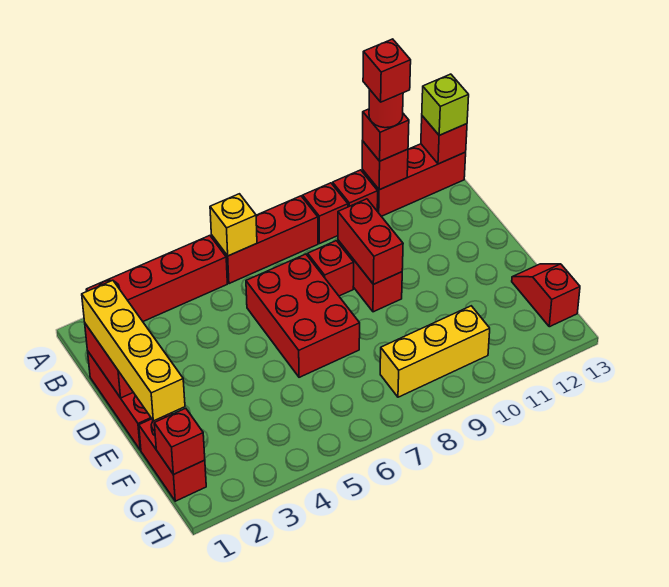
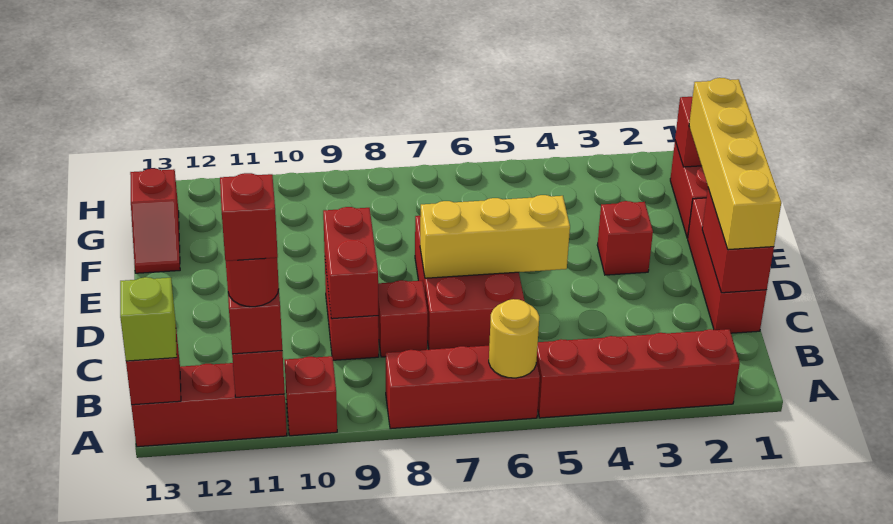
yellow brick A6 level 2 -> yellow round brick A6 level 2
red brick A9 level 1 -> red brick E3 level 1
yellow brick G8:G10 level 1 -> yellow brick D5:D7 level 2

